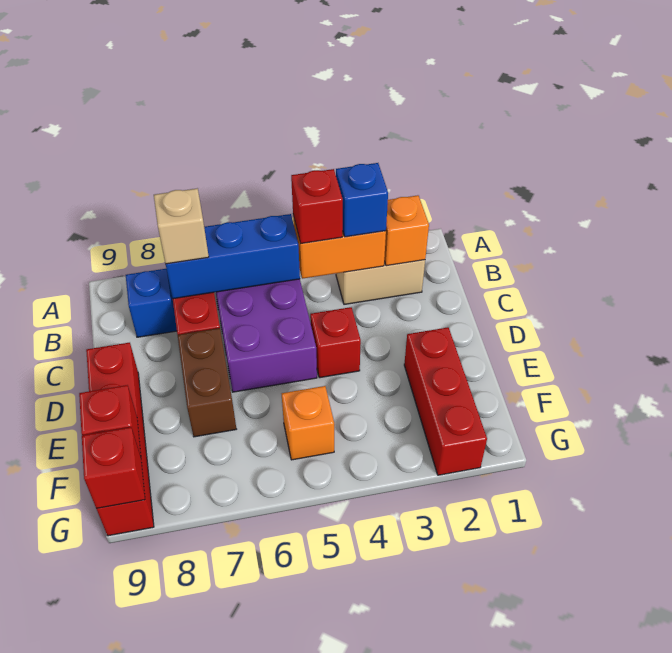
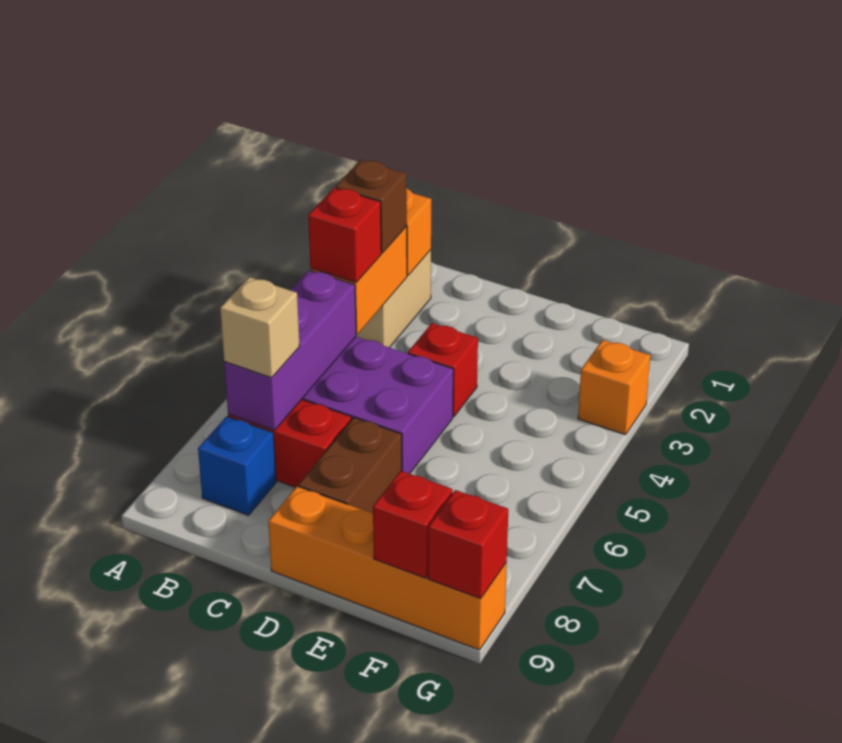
blue brick B3 level 3 -> brown brick B3 level 3
blue brick B5:B7 level 2 -> purple brick B5:B7 level 2
brown brick D7:E7 level 1 -> brown brick D7:D8 level 1
red brick D9:G9 level 1 -> orange brick D9:G9 level 1
red brick E2:G2 level 1 -> none
orange brick F5 level 1 -> orange brick G3 level 1

